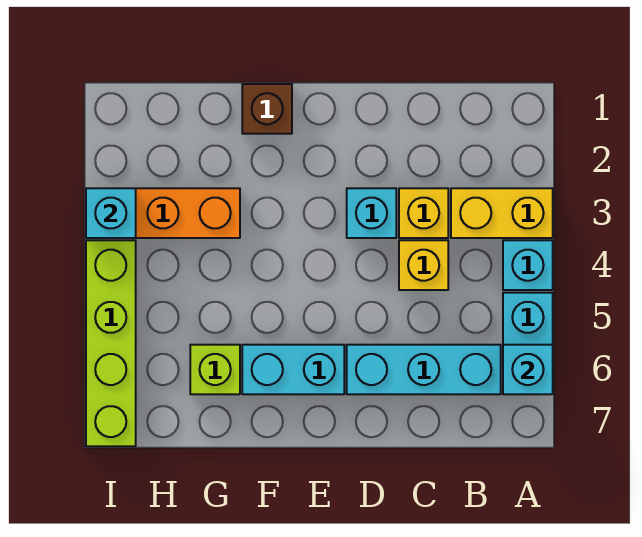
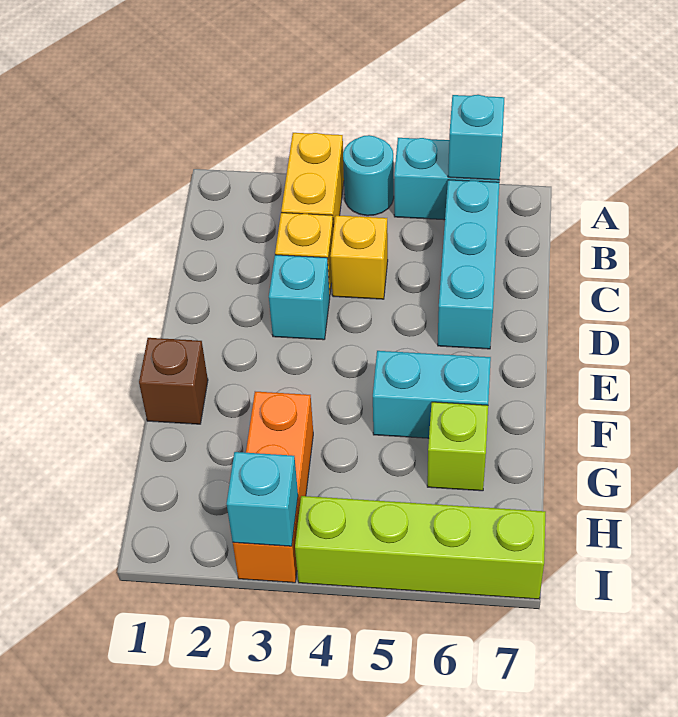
cyan brick A4 level 1 -> cyan round brick A4 level 1
cyan brick E6:F6 level 1 -> cyan brick F5:F6 level 1

